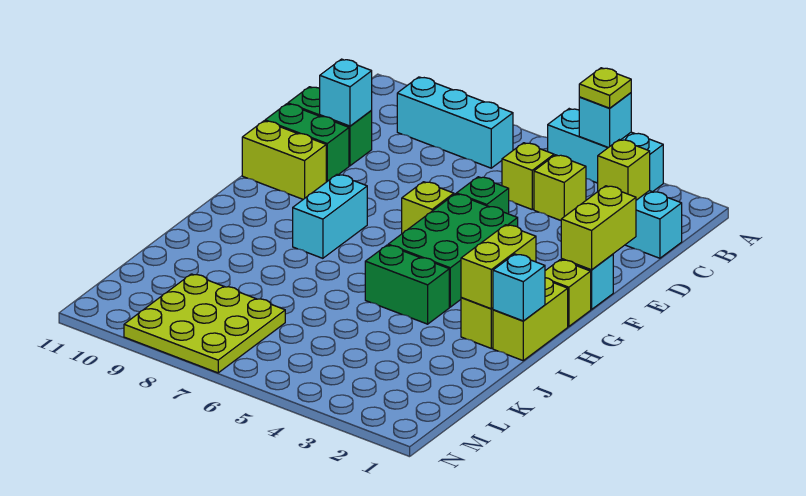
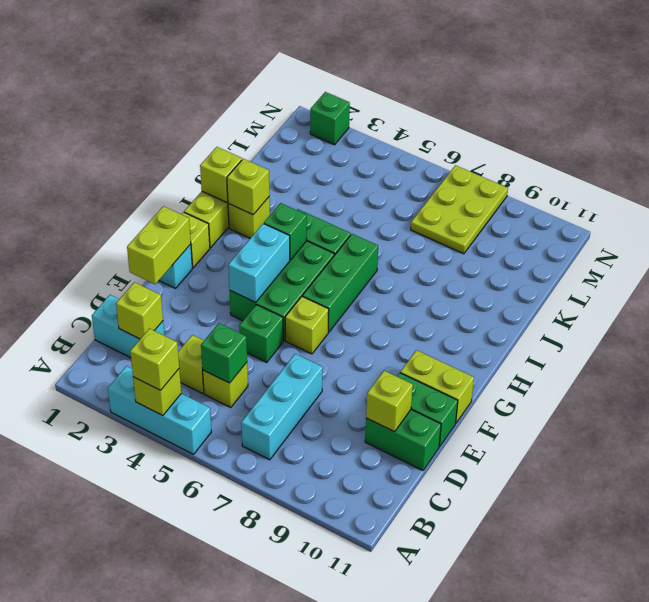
cyan brick A4 level 2 -> lime brick A4 level 2
lime plate A4 level 3 -> lime brick A4 level 3
cyan brick B7:B9 level 1 -> cyan brick B7:D7 level 1
none -> green brick C5 level 2
cyan brick D10 level 2 -> lime brick D10 level 2
none -> green brick G6:I6 level 1
cyan brick G8:H8 level 1 -> cyan brick F4:G4 level 2
lime brick H2:I2 level 2 -> lime brick I2 level 2
none -> green brick H4 level 2
cyan brick I1 level 2 -> lime brick I1 level 2
lime plate L7:N9 level 1 -> lime plate L7:N8 level 1
none -> green brick N2 level 1

